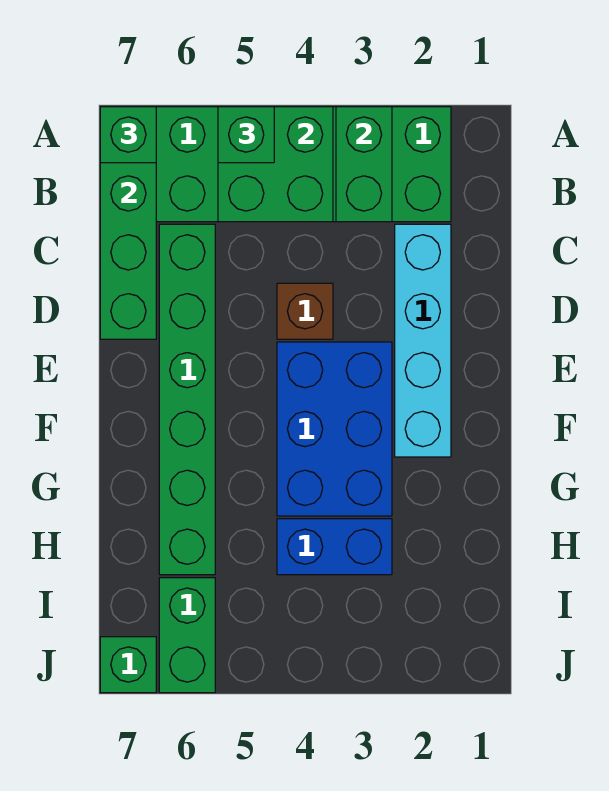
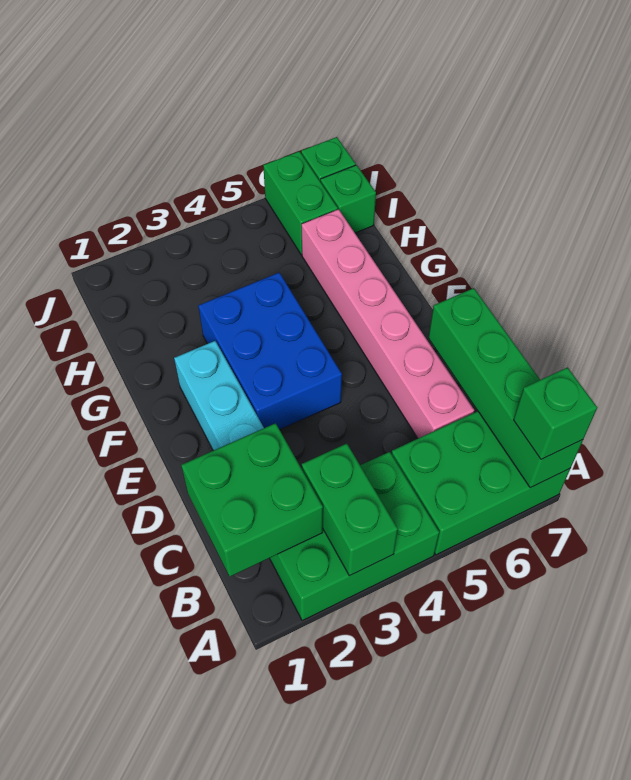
green brick A4:B5 level 2 -> green brick B1:C2 level 2
green brick A5 level 3 -> green brick I7 level 1
green brick C6:H6 level 1 -> pink brick C6:H6 level 1
brown brick D4 level 1 -> none
blue brick H3:H4 level 1 -> none

